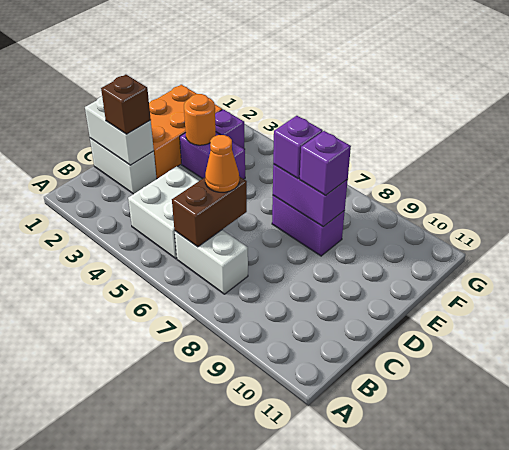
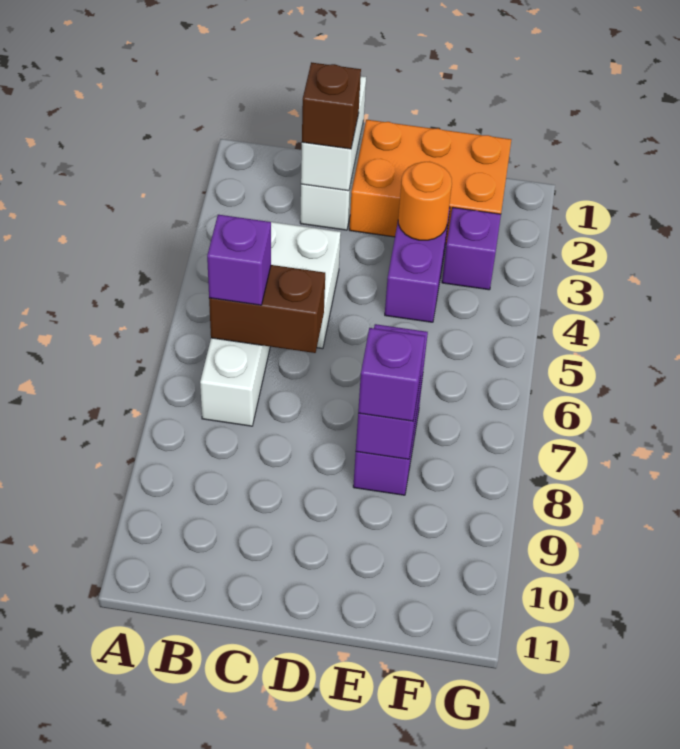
orange cone C6 level 3 -> none
purple brick E7 level 3 -> purple brick B6 level 3

